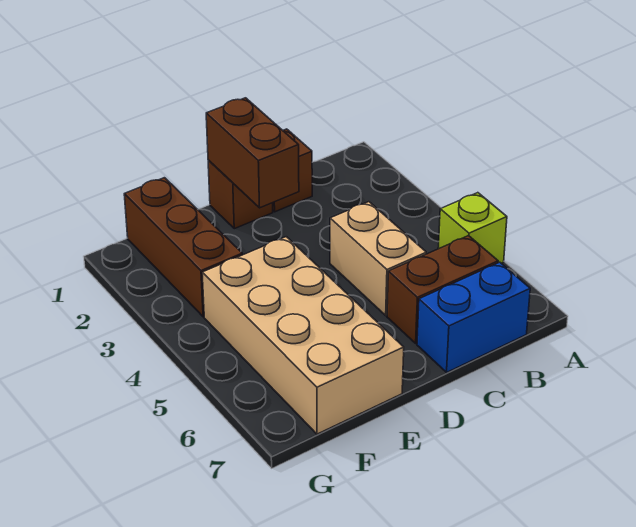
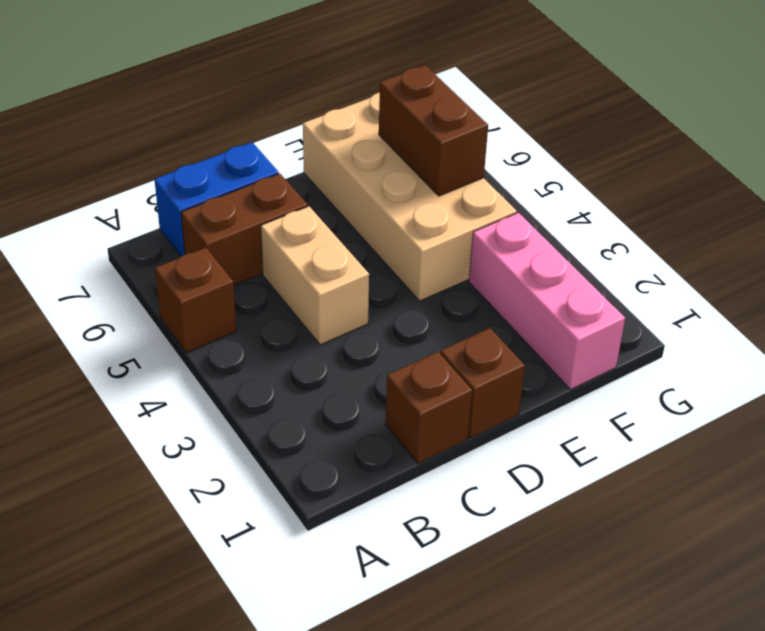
lime brick A5 level 1 -> brown brick A5 level 1
brown brick D1:D2 level 2 -> brown brick F5:F6 level 2
brown brick F1:F3 level 1 -> pink brick F1:F3 level 1

